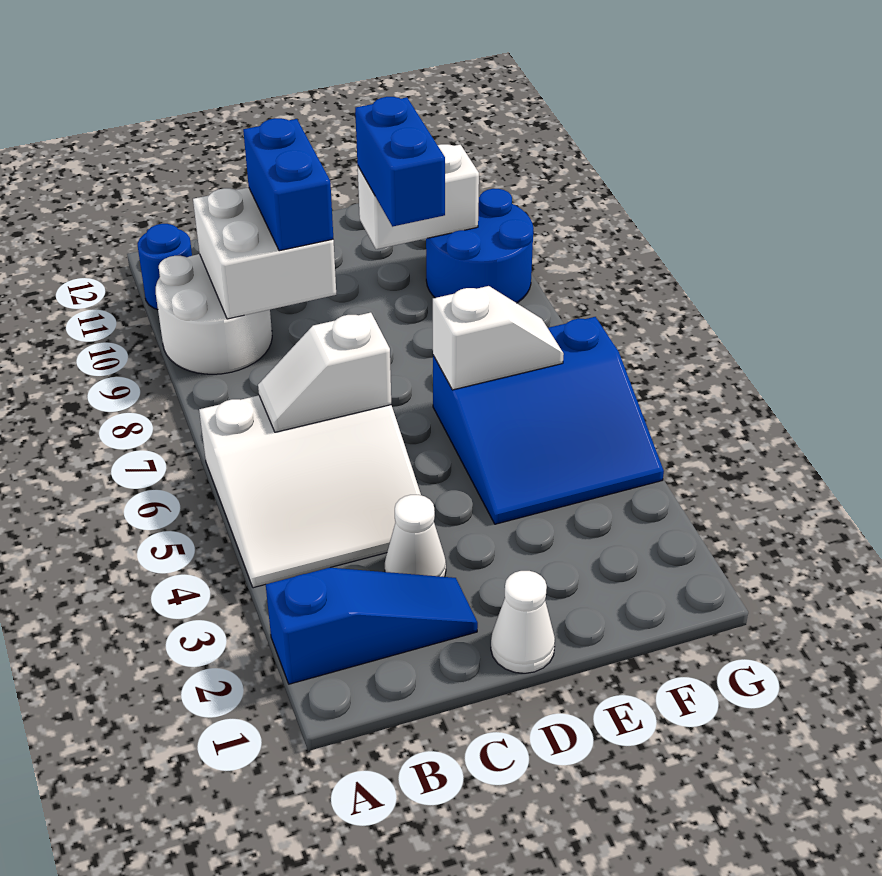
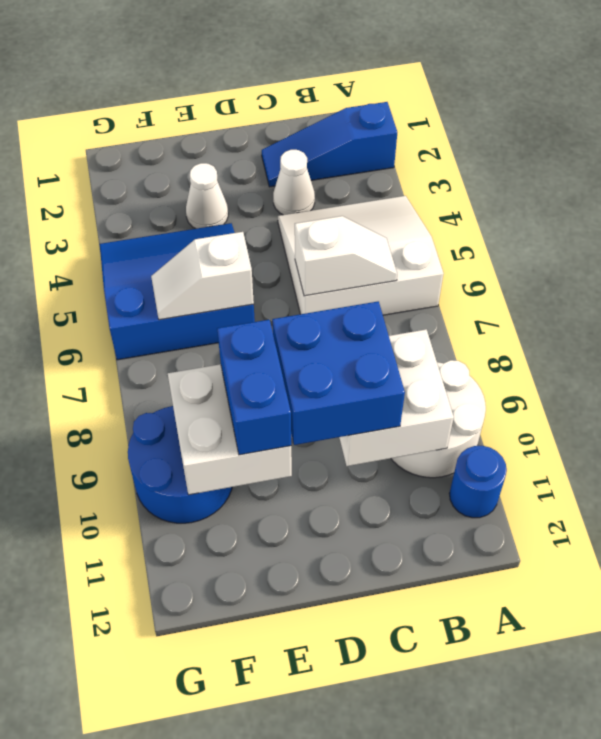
blue brick C9:C10 level 3 -> blue brick C9:D10 level 3
white cone D1 level 1 -> white cone E3 level 1
white brick E10:F10 level 2 -> white brick E9:F10 level 2

